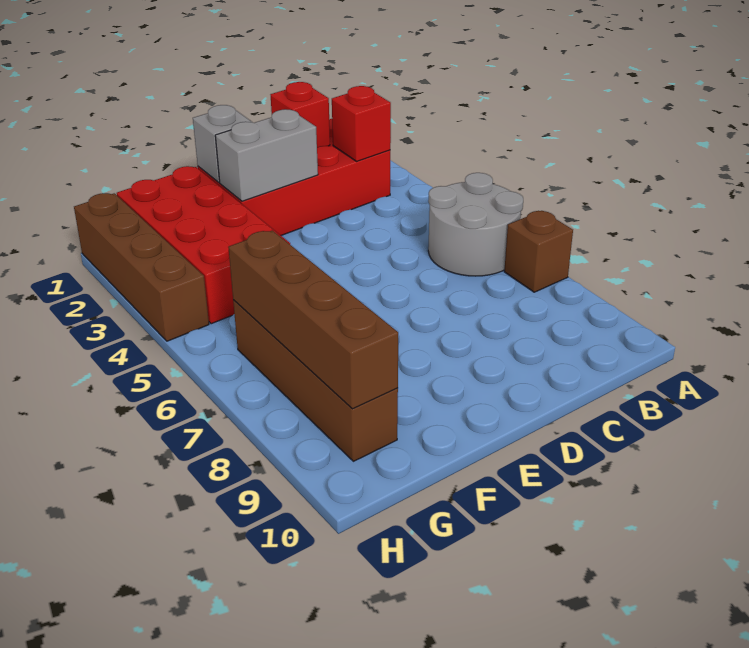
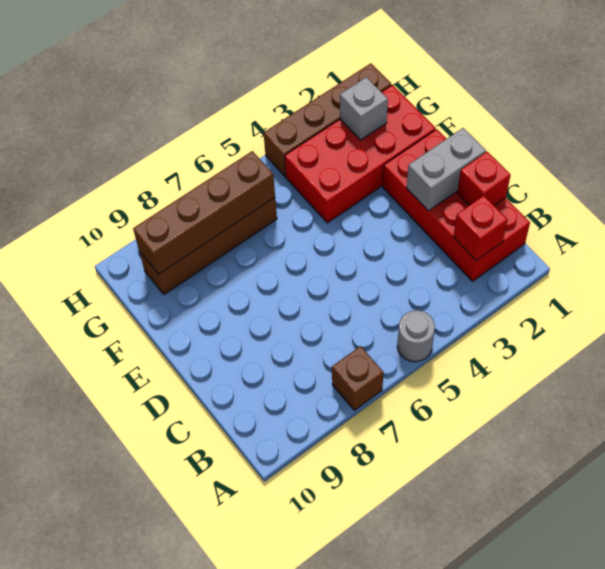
grey round brick A5:B6 level 1 -> grey round brick A5 level 1
grey brick D2:E2 level 2 -> grey brick D1:D2 level 2
grey brick E1 level 2 -> grey brick G2 level 2

